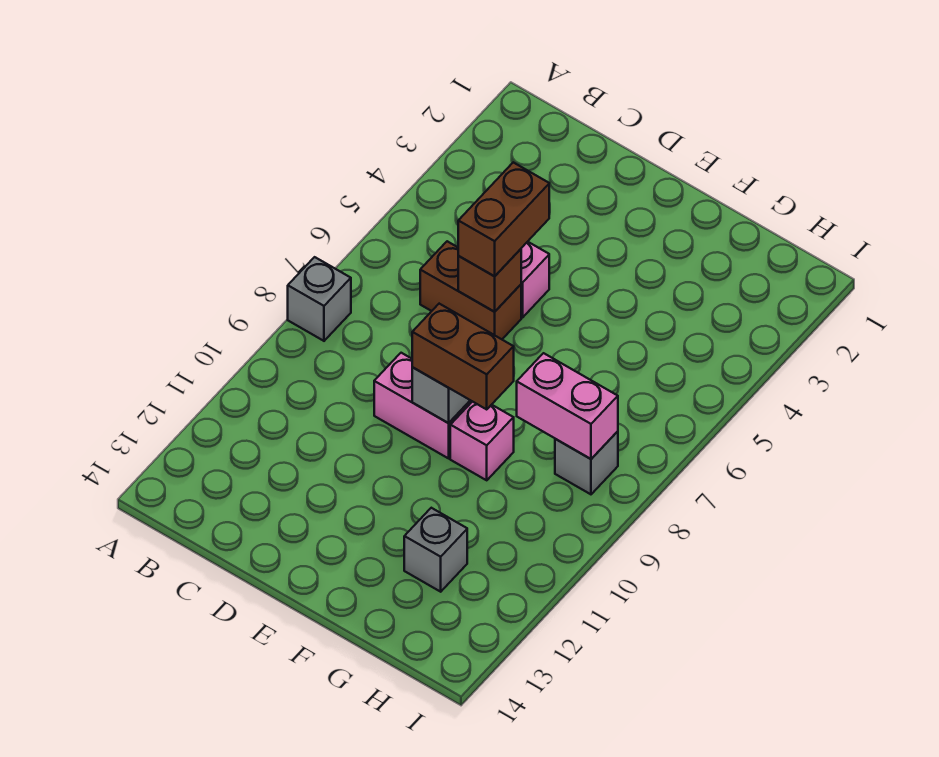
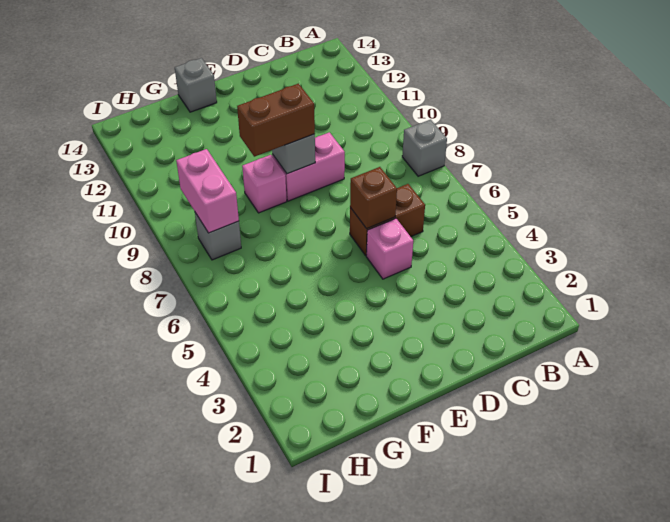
brown brick D5:D6 level 3 -> none
pink brick G8:H8 level 2 -> pink brick H8:H9 level 2
grey brick G12 level 1 -> grey brick F14 level 1

